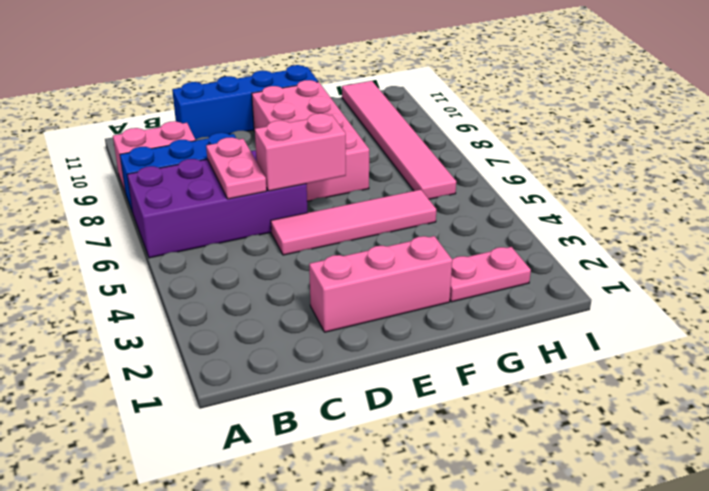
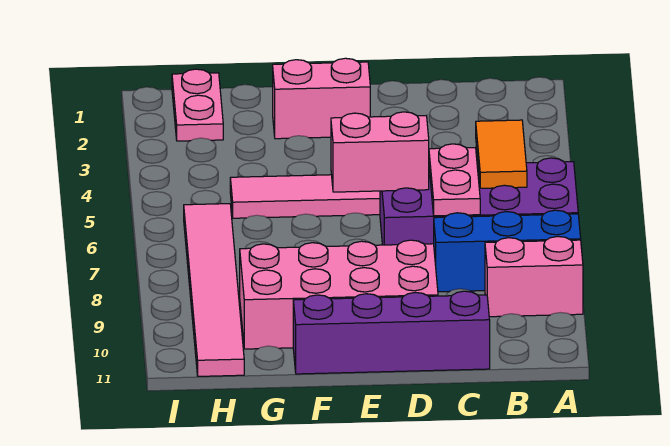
none -> orange tile B5:B6 level 2
blue brick C11:F11 level 1 -> purple brick C11:F11 level 1
pink brick D2:F2 level 1 -> pink brick E2:F2 level 1
pink brick E7:F10 level 1 -> pink brick D9:G10 level 1
pink plate G2:H2 level 1 -> pink plate H1:H2 level 1

